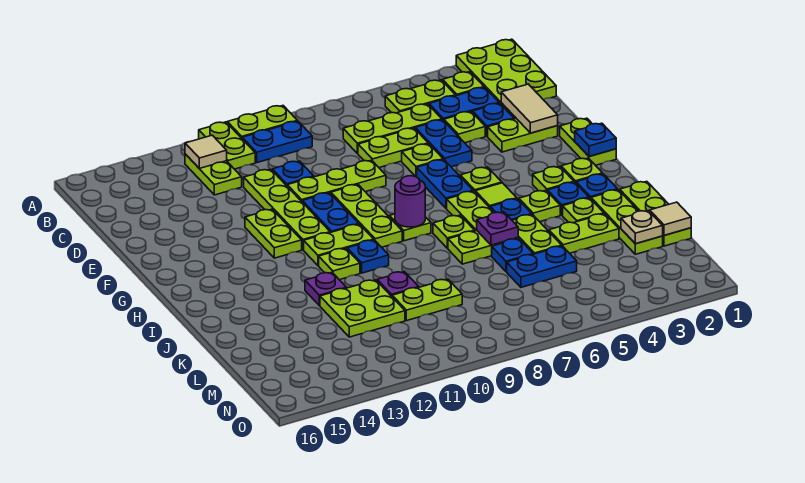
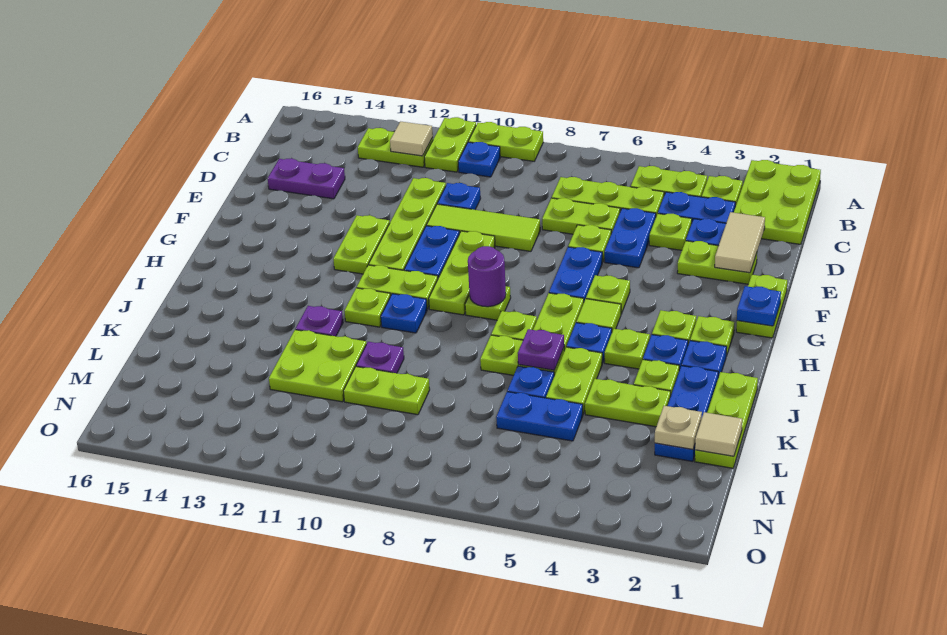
blue plate B9:B10 level 1 -> blue plate B10 level 1
lime plate B12:C12 level 1 -> lime plate B12:B13 level 1
none -> purple plate D14:D15 level 1
lime plate E8:E10 level 1 -> lime tile E8:E10 level 1
lime plate J2:L2 level 1 -> blue plate J2:L2 level 1

